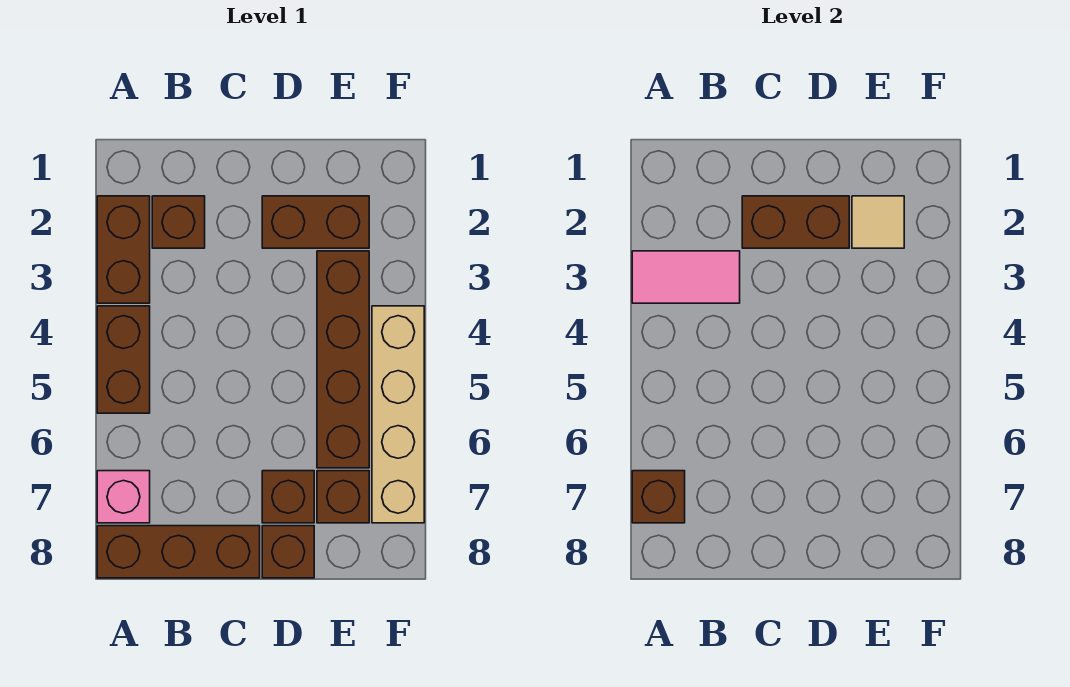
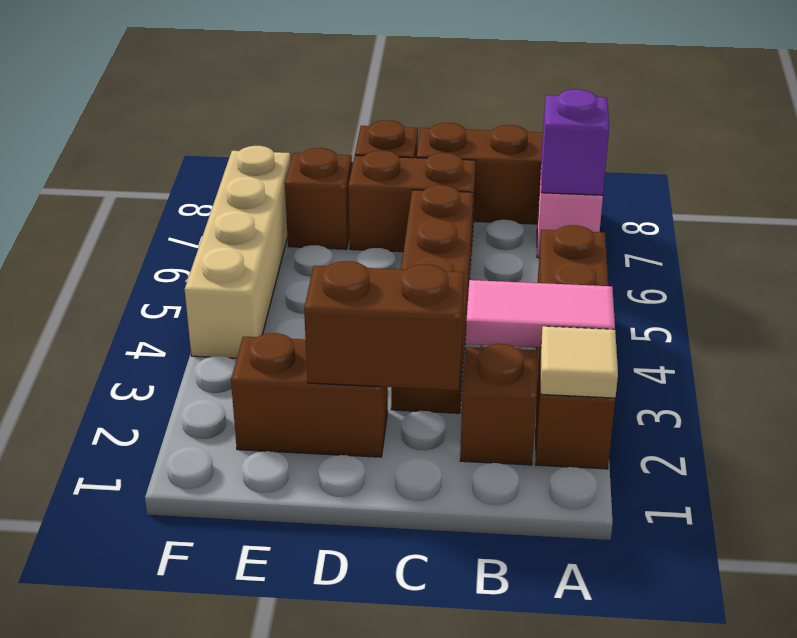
brown brick A7 level 2 -> purple brick A7 level 2
brown brick D7 level 1 -> brown brick C7:D7 level 1
tan tile E2 level 2 -> tan tile A2 level 2
brown brick E3:E6 level 1 -> brown brick C3:C6 level 1

